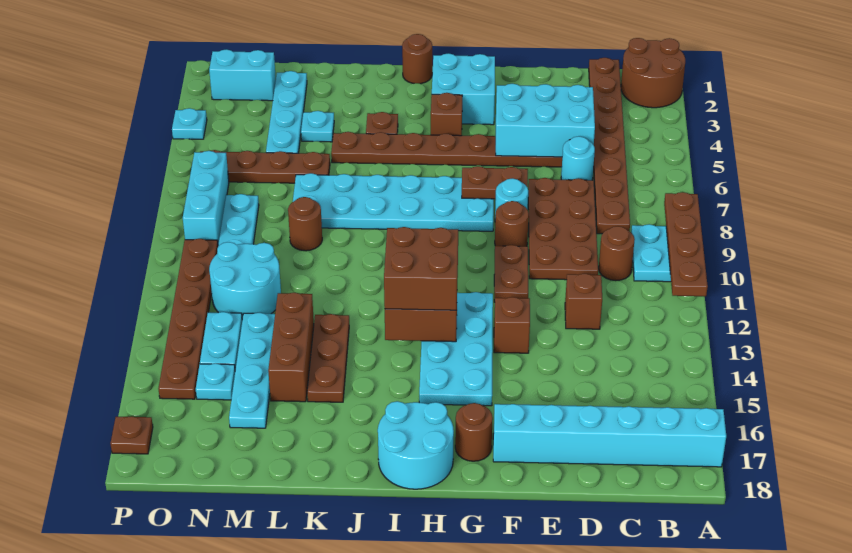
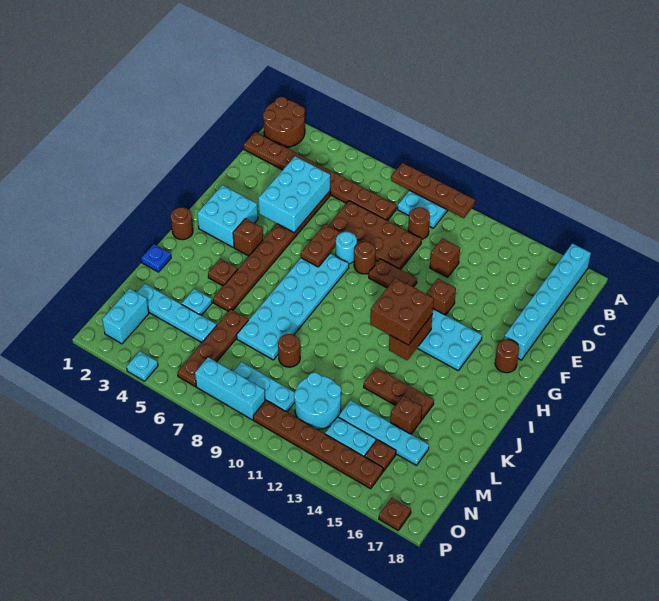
cyan round brick D6 level 1 -> none
cyan round brick H17:I18 level 1 -> none
none -> blue plate K1 level 1
brown brick L13:L15 level 1 -> brown brick L15 level 1
cyan plate N15 level 1 -> brown plate N15 level 1

